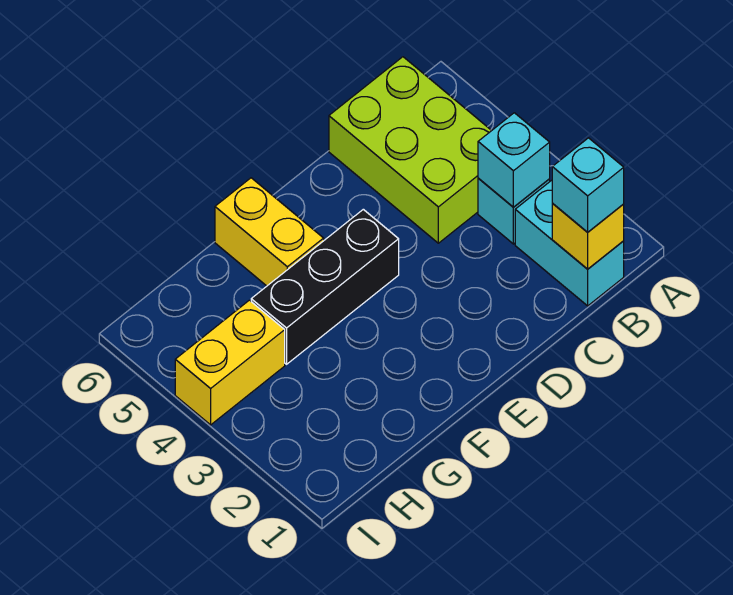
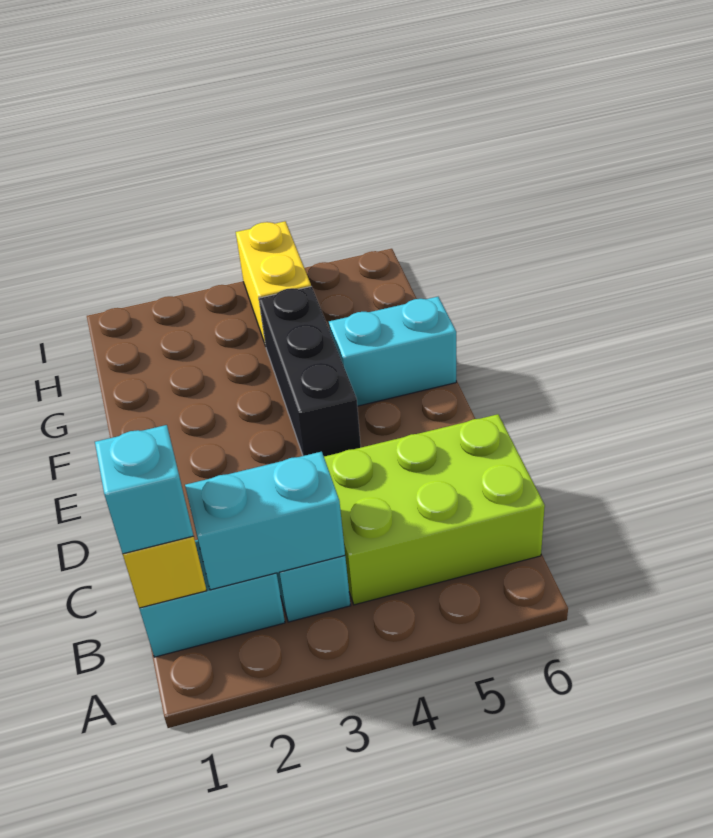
cyan brick B3 level 2 -> cyan brick B2:B3 level 2
yellow brick F5:F6 level 1 -> cyan brick F5:F6 level 1

